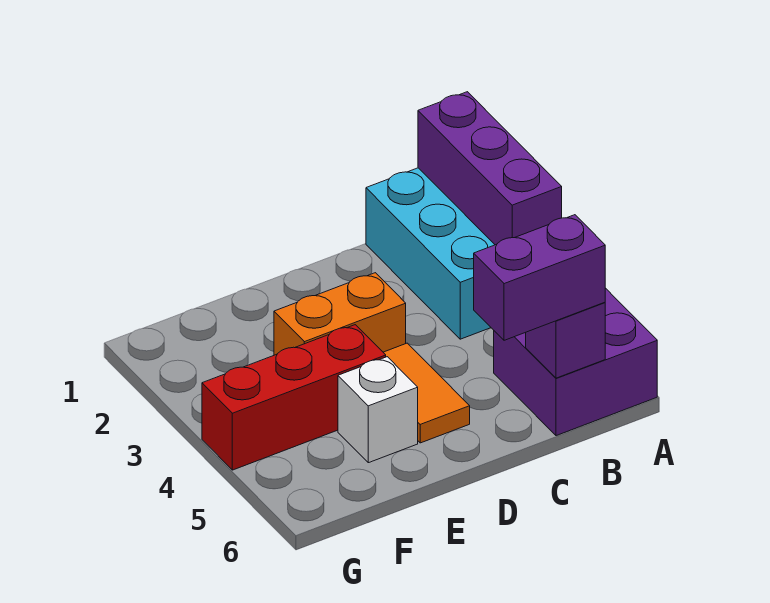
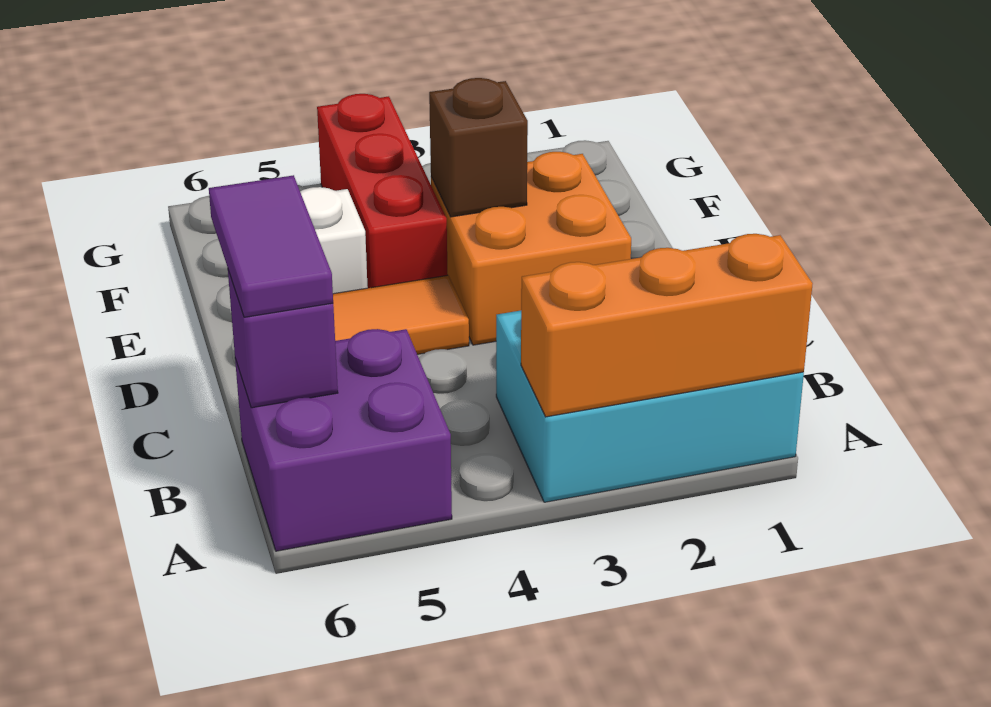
purple brick A1:A3 level 2 -> orange brick A1:A3 level 2
purple brick B6:C6 level 3 -> purple tile B6:C6 level 3
orange brick D3:E3 level 1 -> orange brick D2:E3 level 1
none -> brown brick E3 level 2

